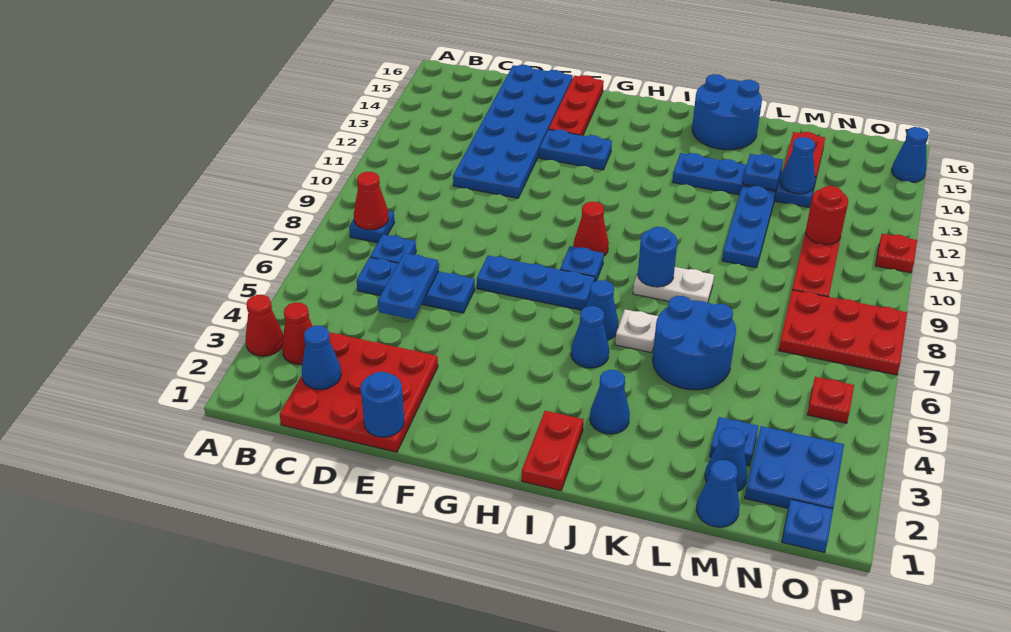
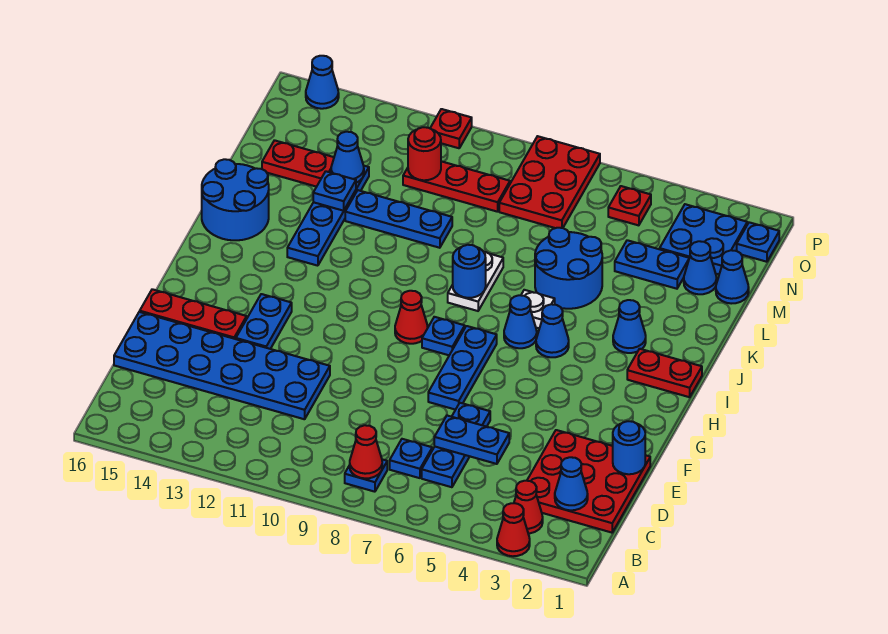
blue plate M3 level 1 -> blue plate M3:M4 level 1

